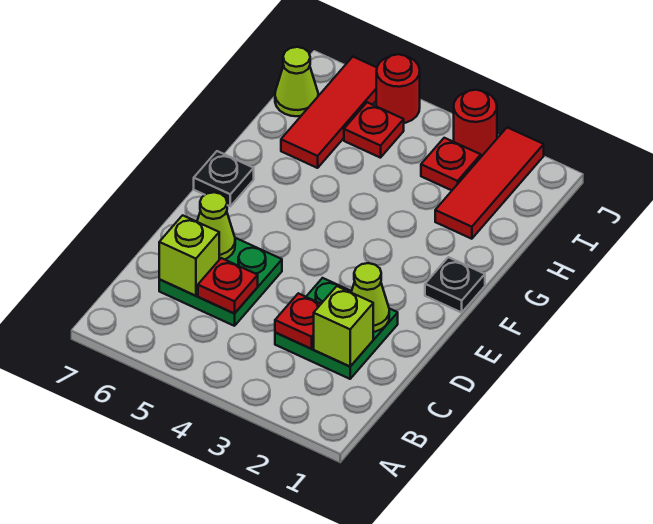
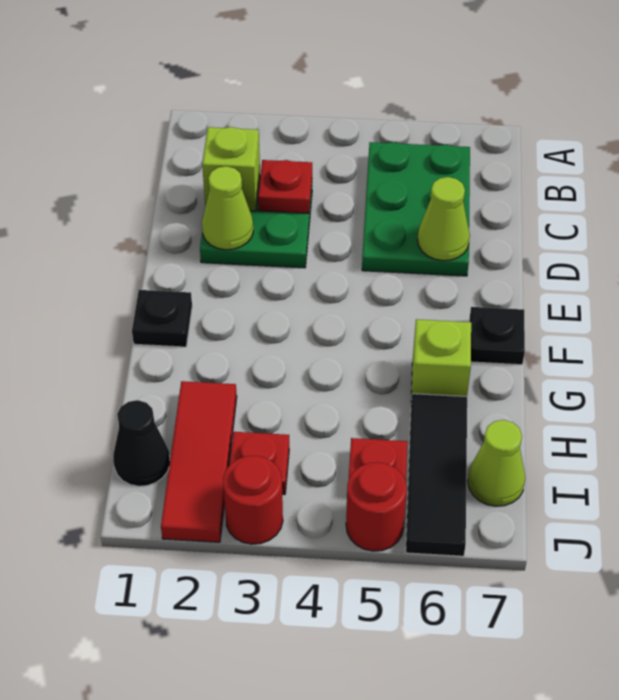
green plate C5:D6 level 1 -> green plate B5:D6 level 1
red plate C5 level 2 -> none
lime brick C6 level 2 -> lime brick G6 level 1
red tile H6:J6 level 1 -> black tile H6:J6 level 1
none -> black cone I1 level 1

